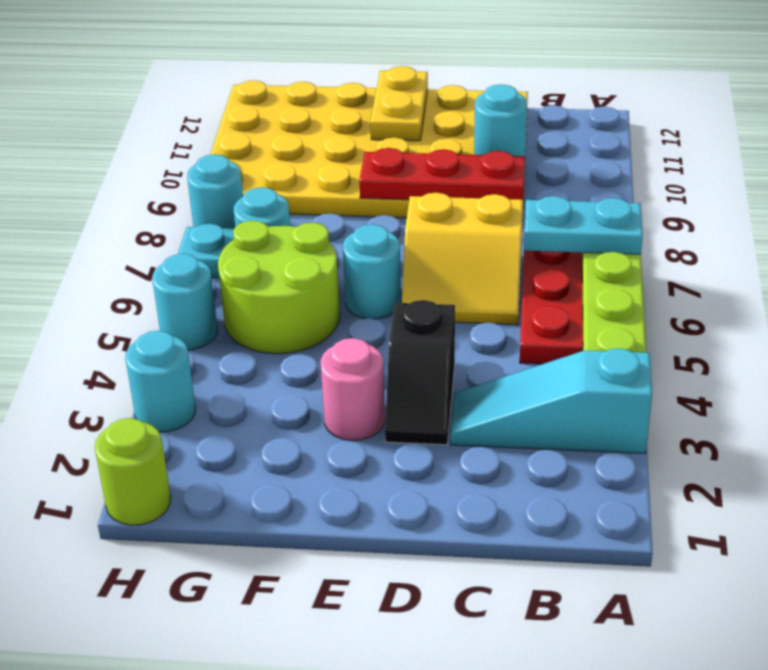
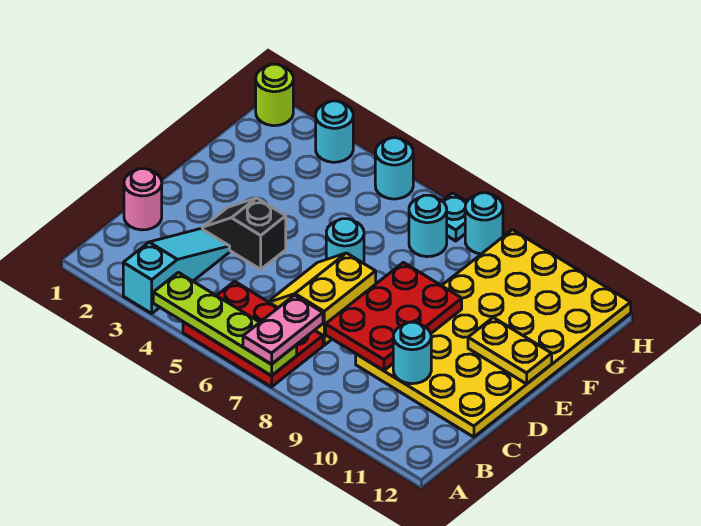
cyan plate A7:B7 level 3 -> pink plate A7:B7 level 3
red plate C9:E9 level 2 -> red plate C8:E9 level 2
pink round brick E3 level 1 -> pink round brick C1 level 1
lime round brick F5:G6 level 1 -> none

